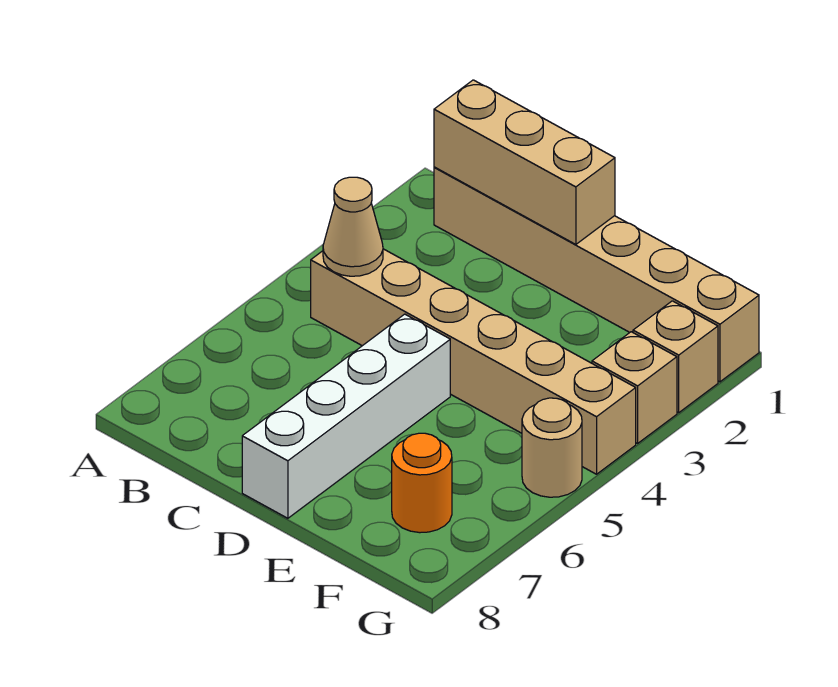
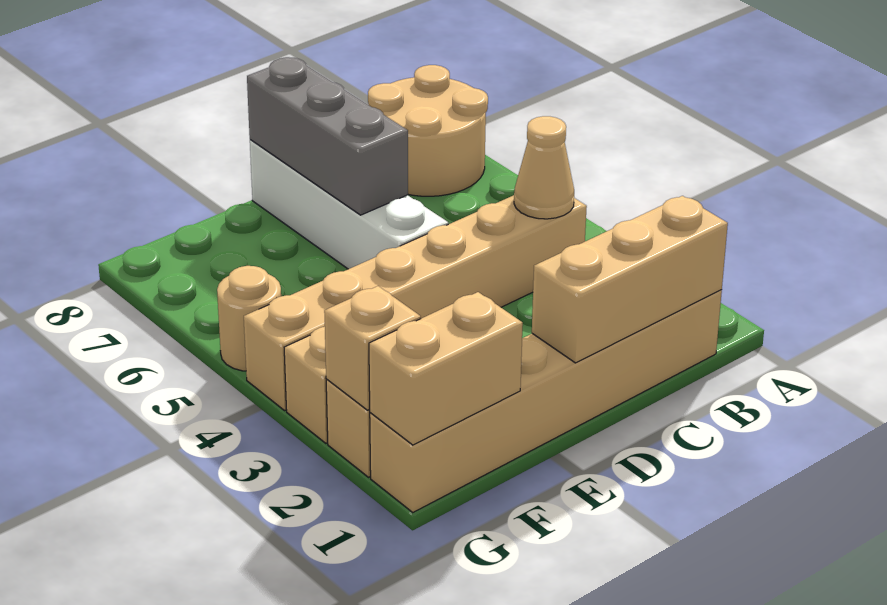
none -> tan round brick A7:B8 level 1
none -> grey brick D6:D8 level 2
none -> tan brick F1:G1 level 2
orange round brick F7 level 1 -> none
none -> tan brick G2 level 2

